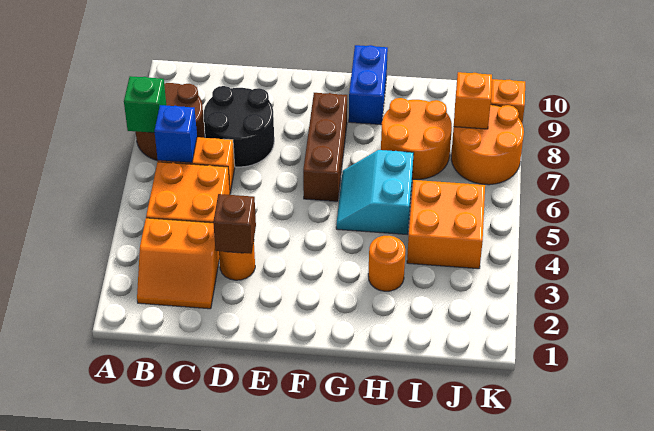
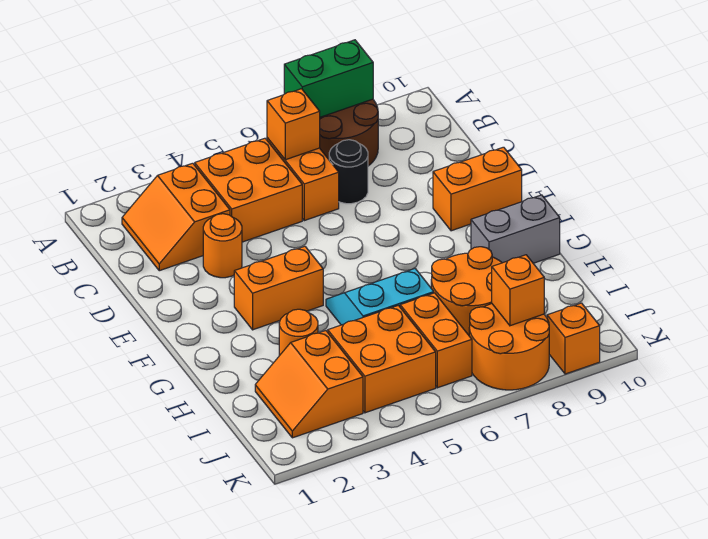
green brick A7 level 2 -> green brick A7:A8 level 2
blue brick B6 level 2 -> orange brick B6 level 2
black round brick C7:D8 level 1 -> black round brick C7 level 1
brown brick D3 level 2 -> none
none -> orange brick E9:E10 level 1
none -> orange brick F3:F4 level 1
brown brick F6:F8 level 1 -> none
blue brick G9:G10 level 1 -> grey brick G9:G10 level 1
none -> orange slope I2:J3 level 1 top 3
none -> orange brick I6:J6 level 1

